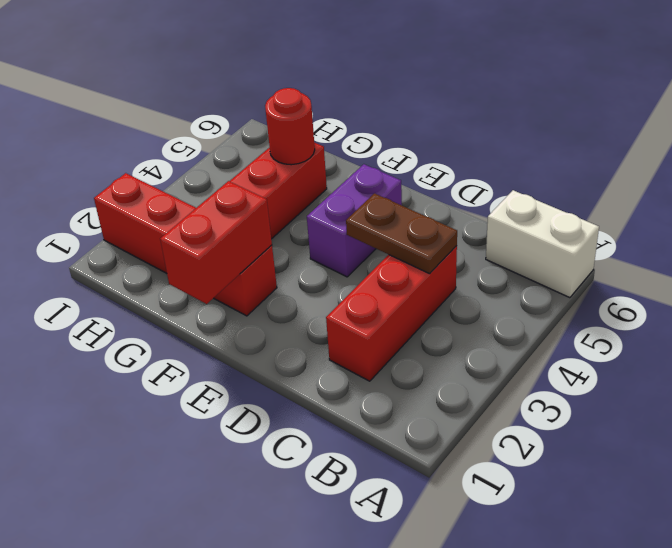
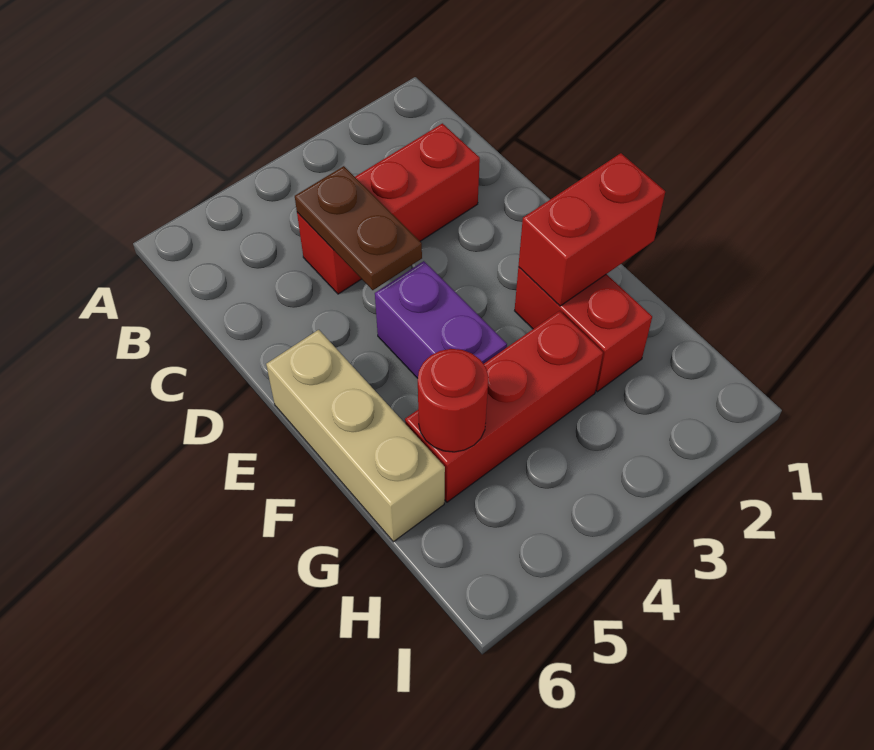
white brick A6:B6 level 1 -> none
purple brick E4:E5 level 1 -> purple brick E4:F4 level 1
none -> tan brick E6:G6 level 1
red brick F2:I2 level 1 -> red brick F2:G2 level 1

